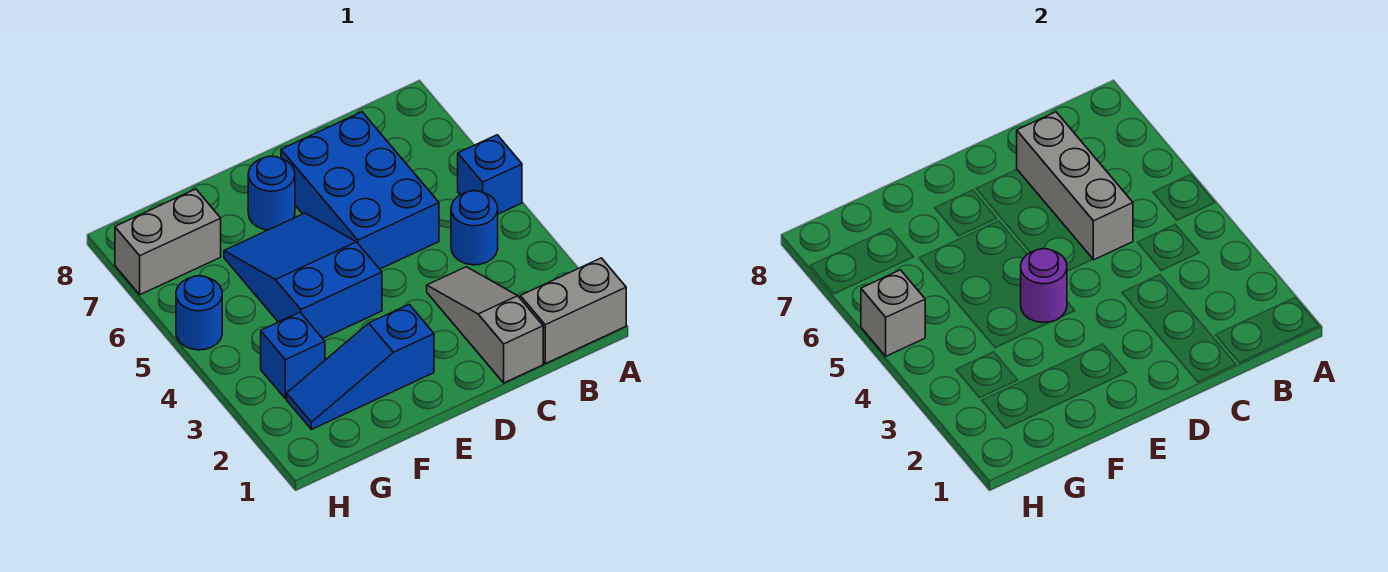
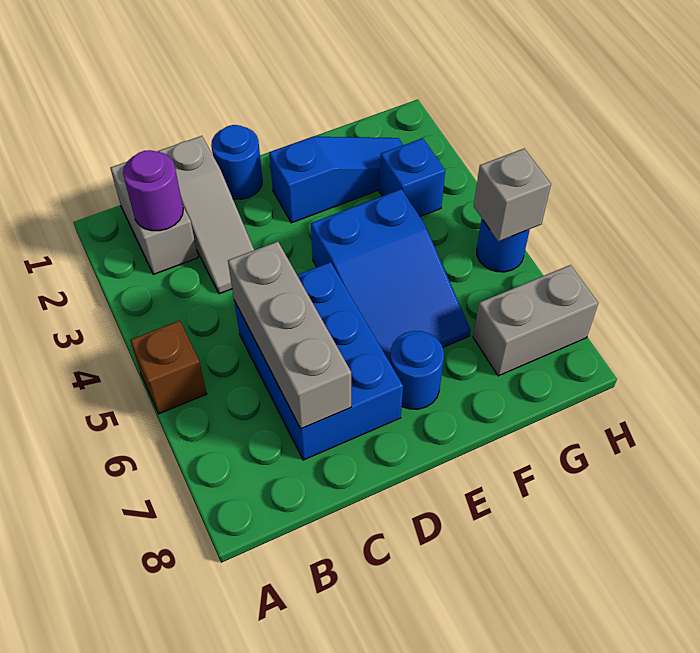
grey brick A1:B1 level 1 -> grey brick B1:B2 level 1
blue brick A5 level 1 -> brown brick A5 level 1
blue round brick B4 level 1 -> blue round brick D1 level 1
purple round brick E4 level 2 -> purple round brick B2 level 2

